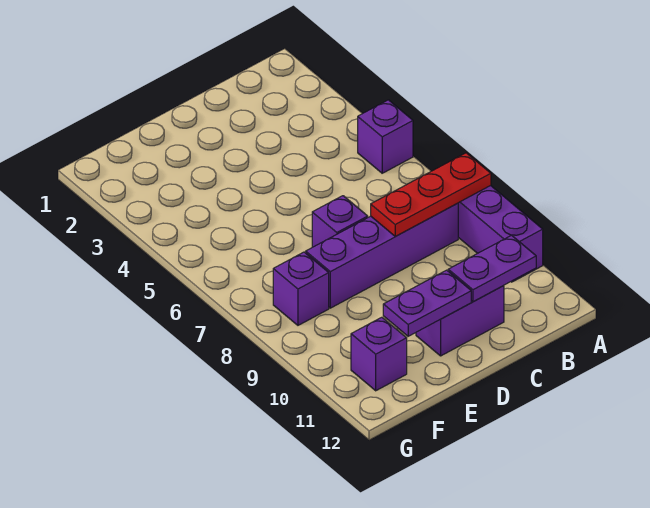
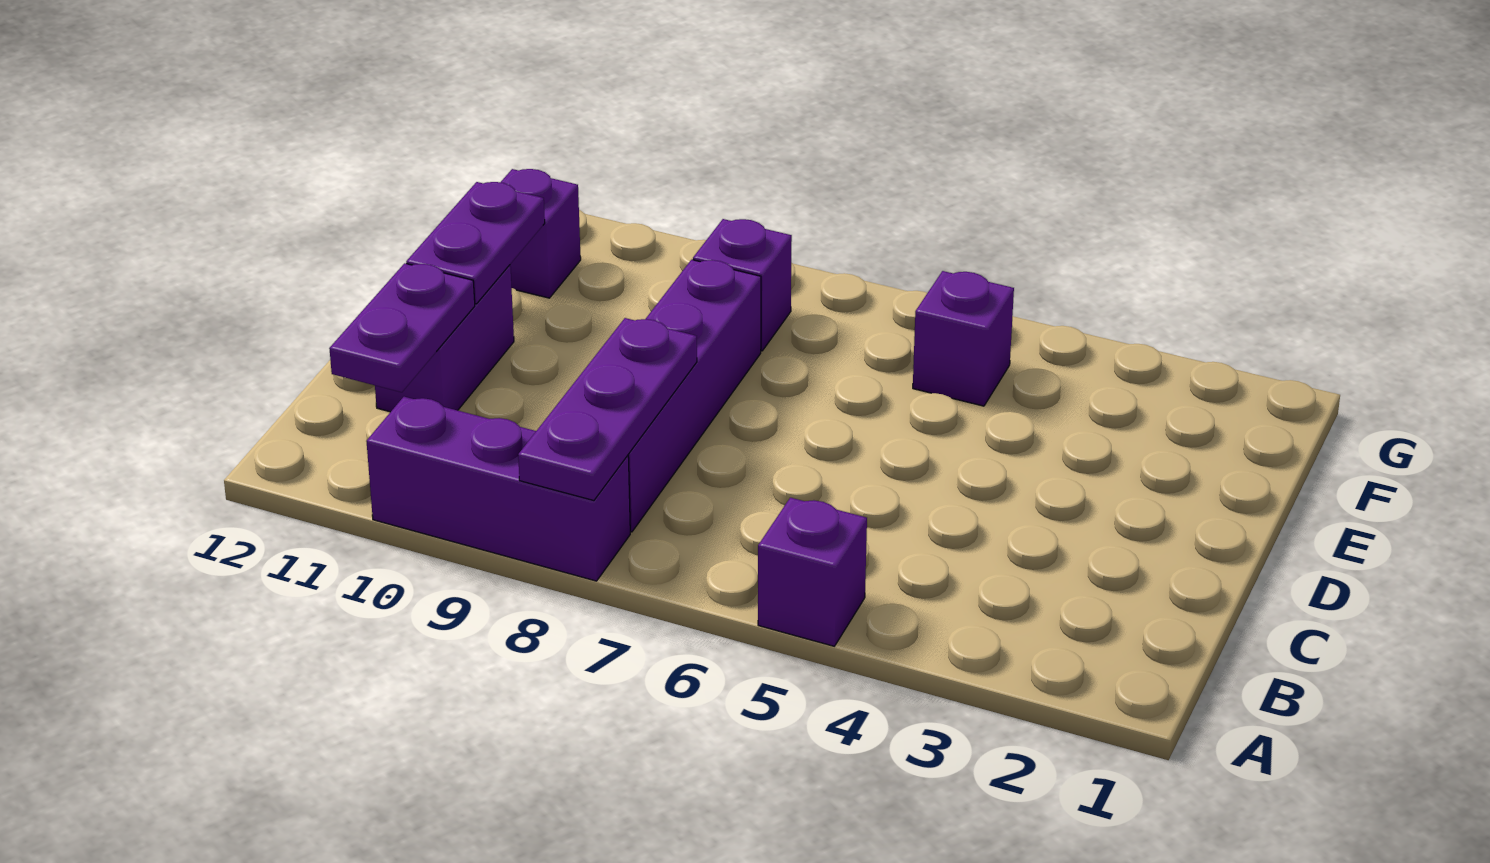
red plate A8:C8 level 2 -> purple plate A8:C8 level 2
purple brick D7 level 1 -> purple brick F5 level 1

